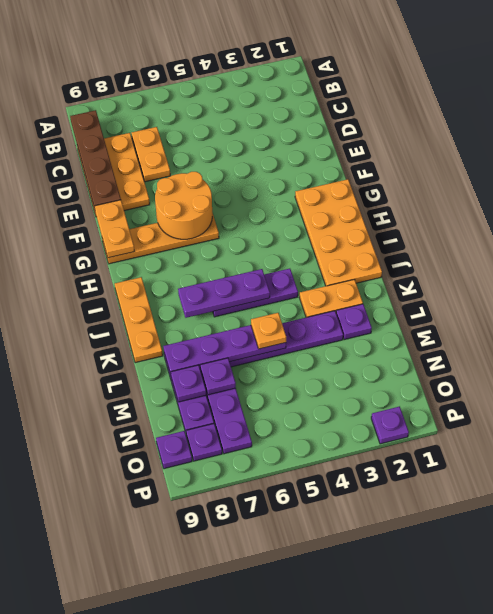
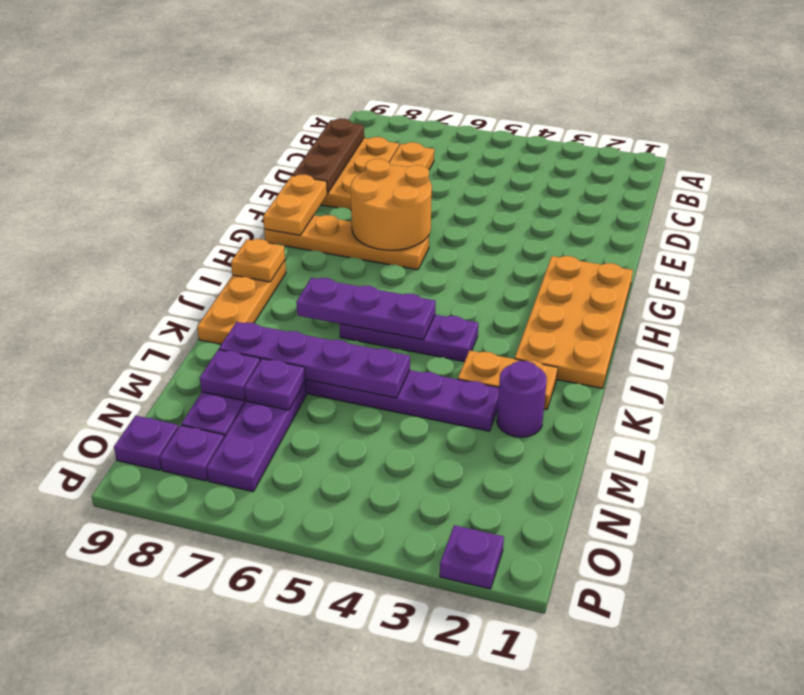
brown plate B9:E9 level 2 -> brown plate C9:E9 level 2
purple plate L2 level 1 -> purple round brick L2 level 1
orange plate L5 level 3 -> orange plate I9 level 2

